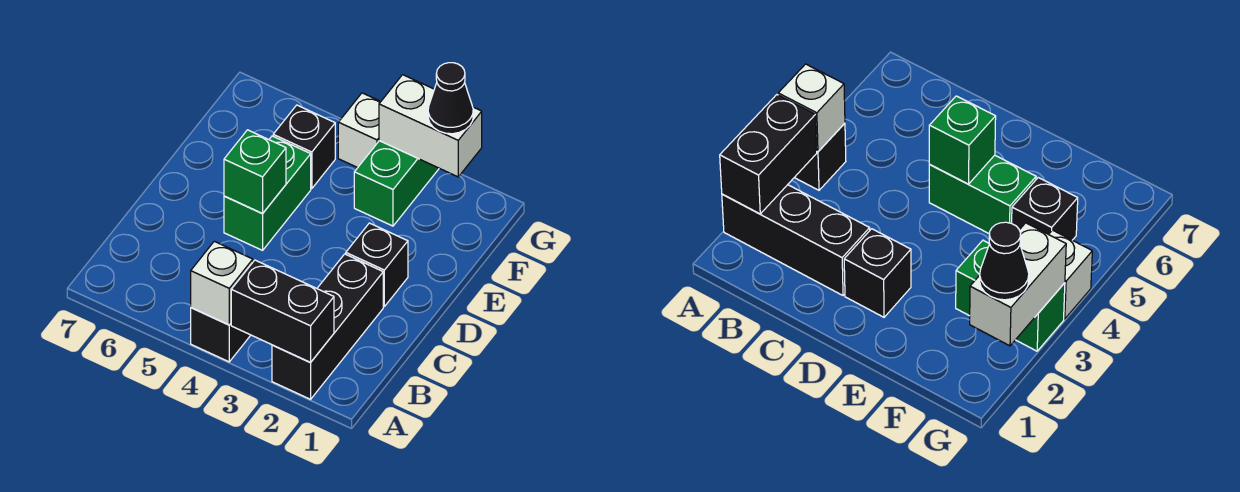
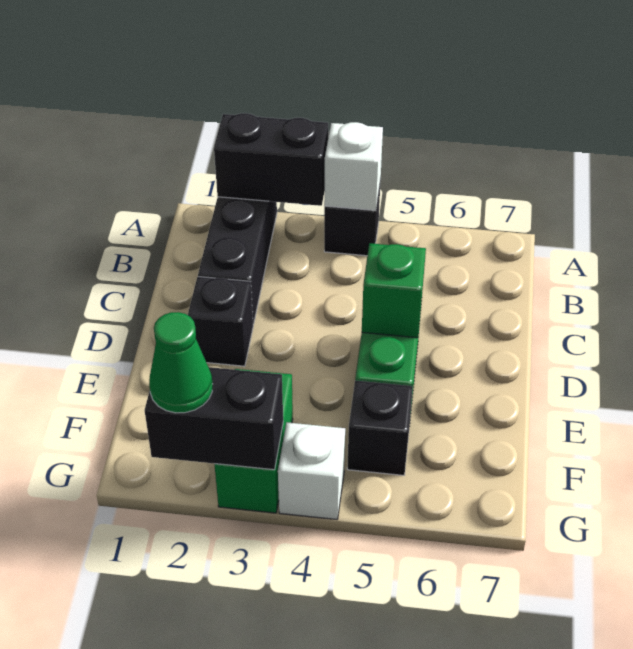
white brick G2:G3 level 2 -> black brick G2:G3 level 2
black cone G2 level 3 -> green cone G2 level 3

